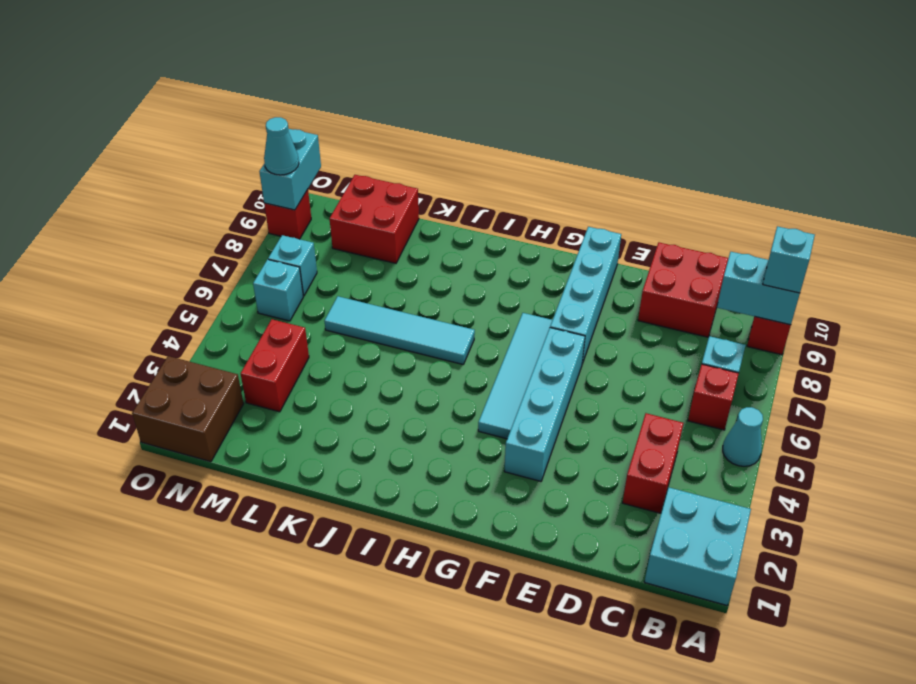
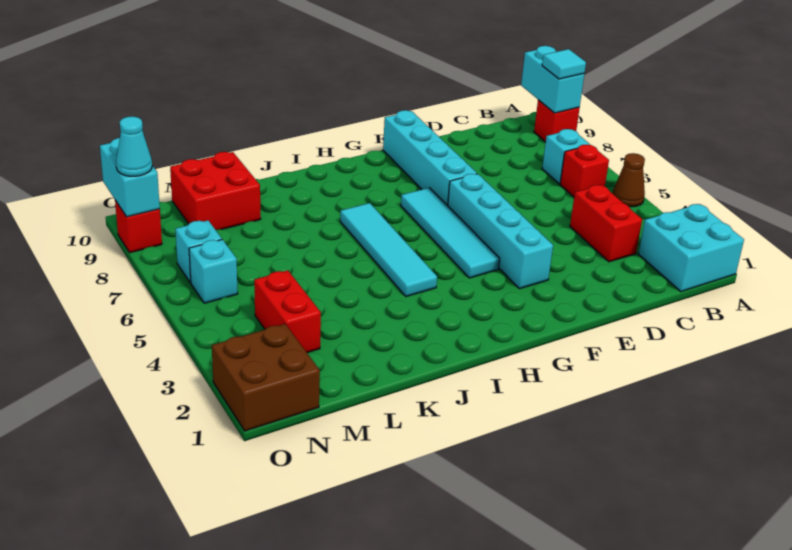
cyan cone A5 level 1 -> brown cone A5 level 1
cyan brick A9:B9 level 2 -> cyan brick A9:A10 level 2
cyan brick A9 level 3 -> cyan tile A9 level 3
red brick C9:D10 level 1 -> none
cyan tile I6:L6 level 1 -> cyan tile I4:I7 level 1

